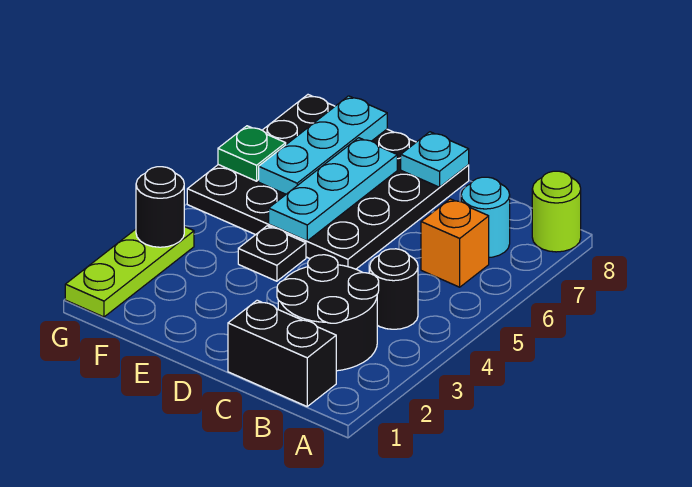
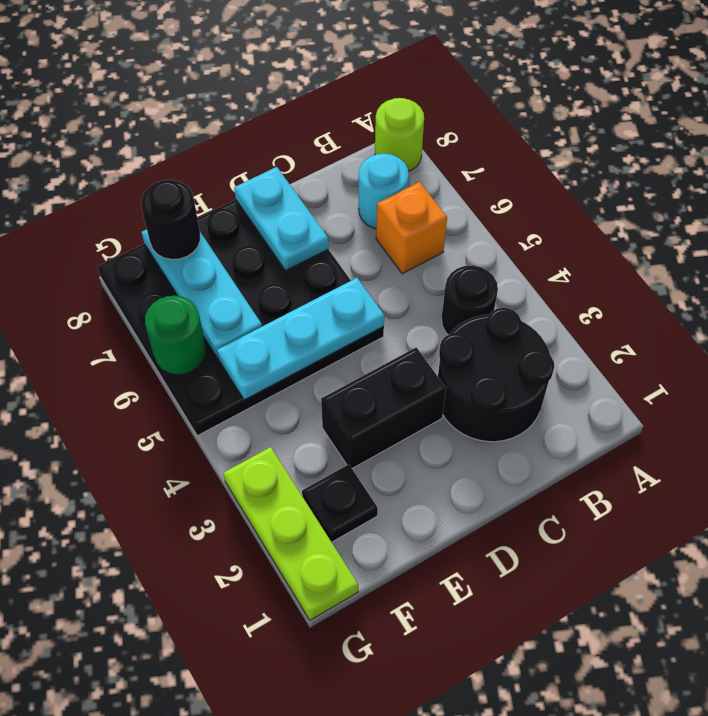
black brick B1:C1 level 1 -> black brick D3:E3 level 1
cyan plate D8 level 2 -> cyan plate D7:D8 level 2
black plate E4 level 1 -> black plate F2 level 1
cyan plate E5:E7 level 2 -> cyan plate D5:F5 level 2
black round brick G3 level 2 -> black round brick F8 level 3
green plate G6 level 2 -> green round brick G6 level 2

